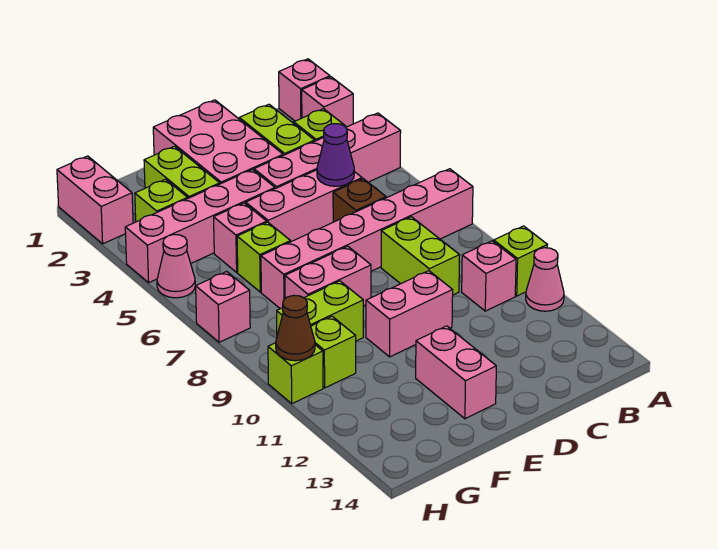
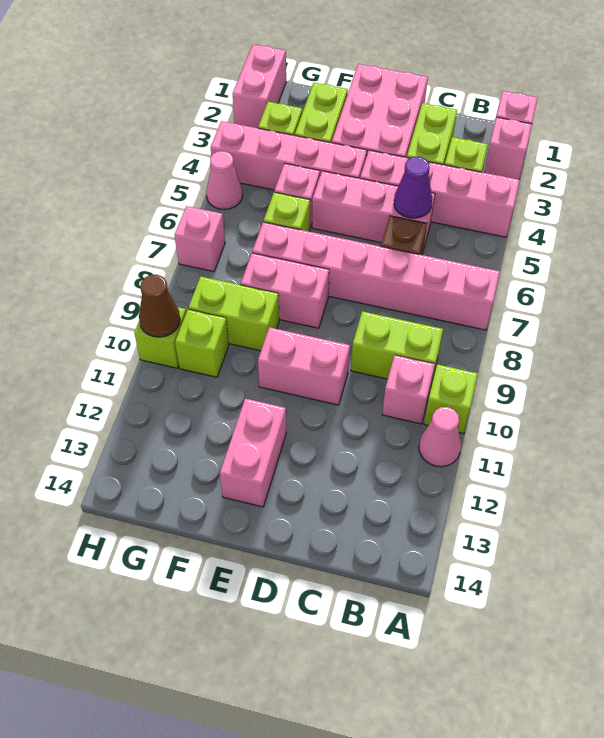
lime brick C8:C9 level 1 -> lime brick B9:C9 level 1

